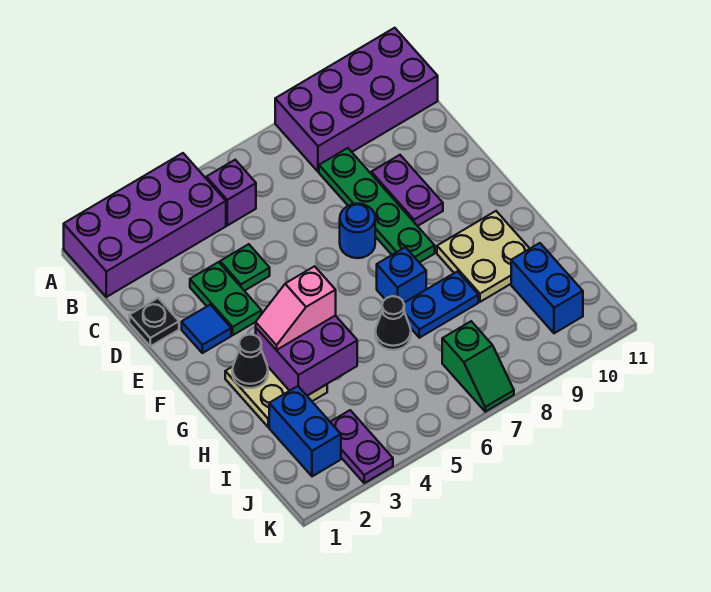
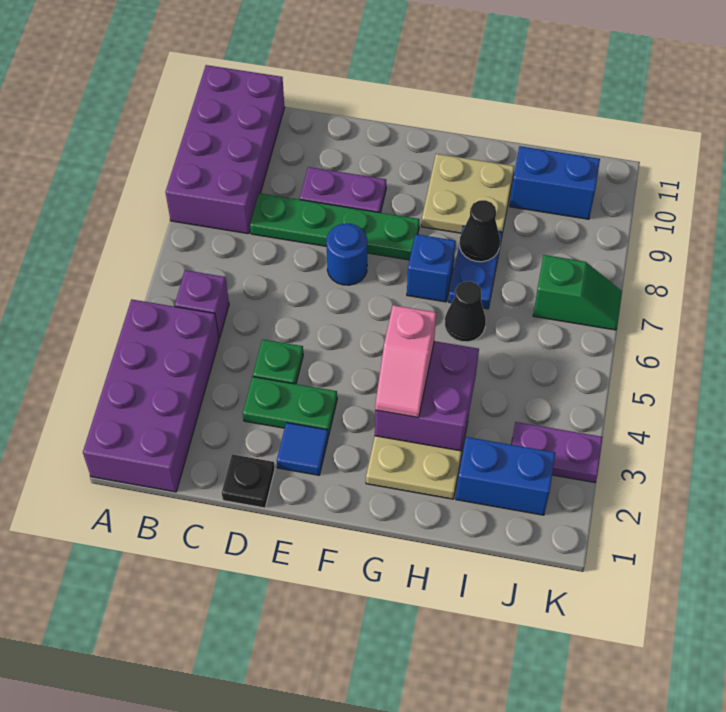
black cone G2 level 2 -> black cone H8 level 2

